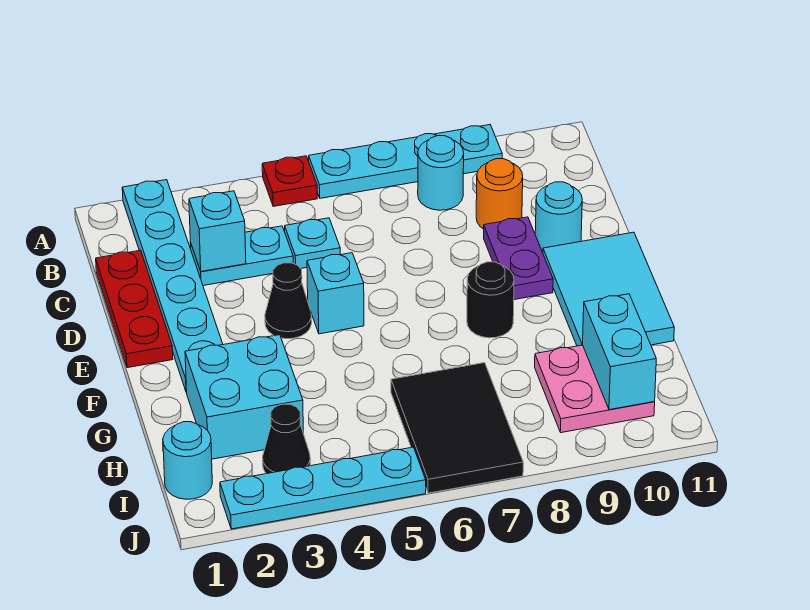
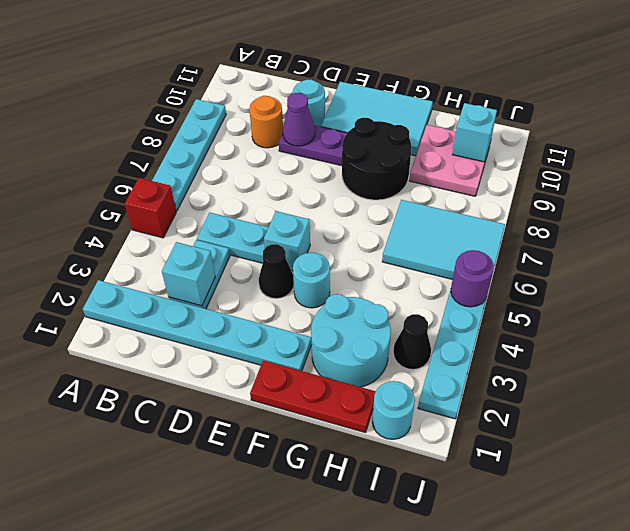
red plate A5 level 1 -> red brick A5 level 1
cyan round brick B8 level 1 -> cyan round brick F4 level 1
red plate C1:E1 level 1 -> red plate F1:H1 level 1
cyan plate C5 level 1 -> cyan plate C5:D5 level 1
none -> purple cone D9 level 2
black round brick F8 level 1 -> black round brick F8:G9 level 1
cyan brick G2:H3 level 1 -> cyan round brick G2:H3 level 1
black tile H6:J7 level 1 -> cyan tile H6:J7 level 1
cyan brick H10:I10 level 2 -> cyan brick I10 level 2
none -> purple round brick J5 level 2

